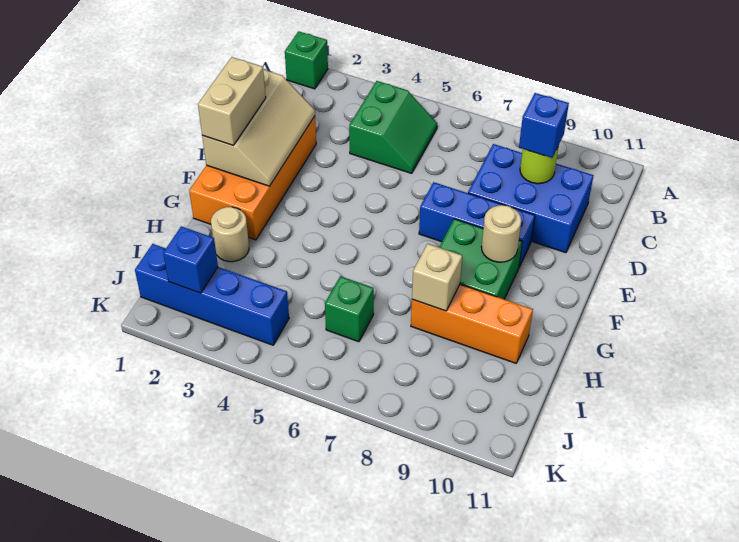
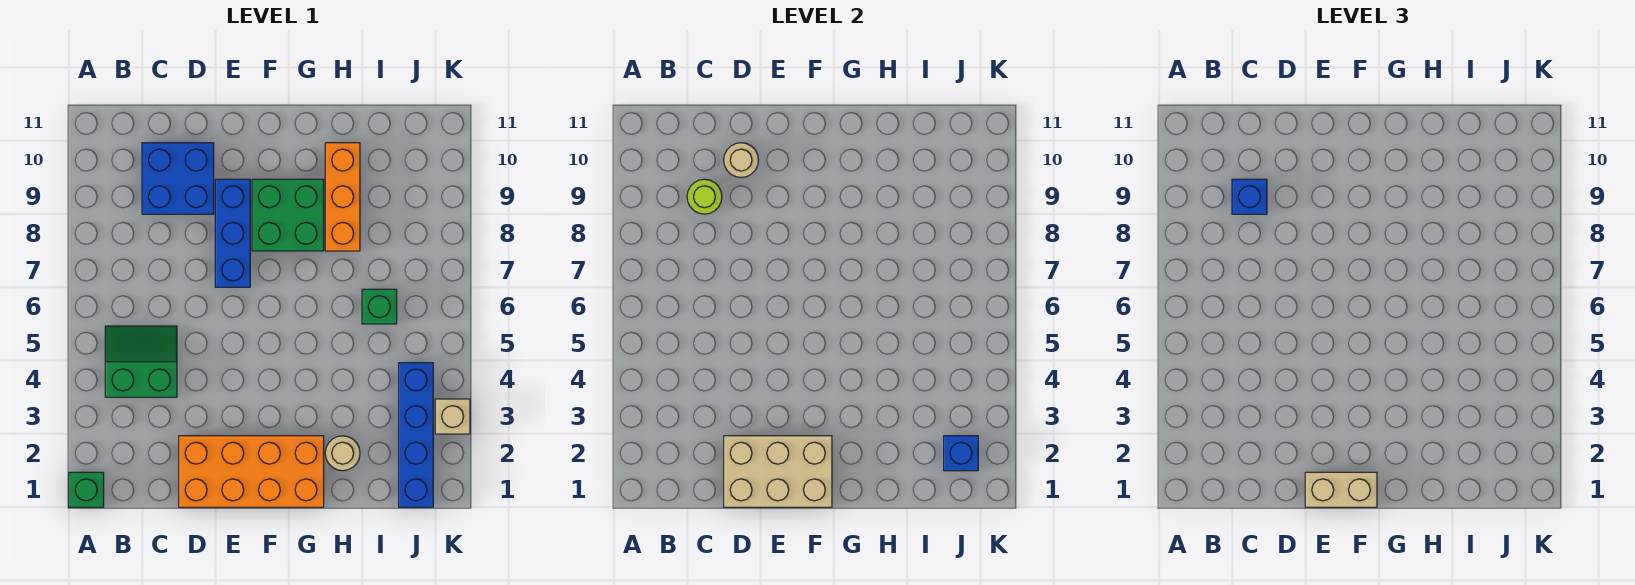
blue brick C8:D10 level 1 -> blue brick C9:D10 level 1
tan slope D1:F2 level 2 top 1 -> tan brick D1:F2 level 2
tan round brick F9 level 2 -> tan round brick D10 level 2
tan brick H8 level 2 -> tan brick K3 level 1

